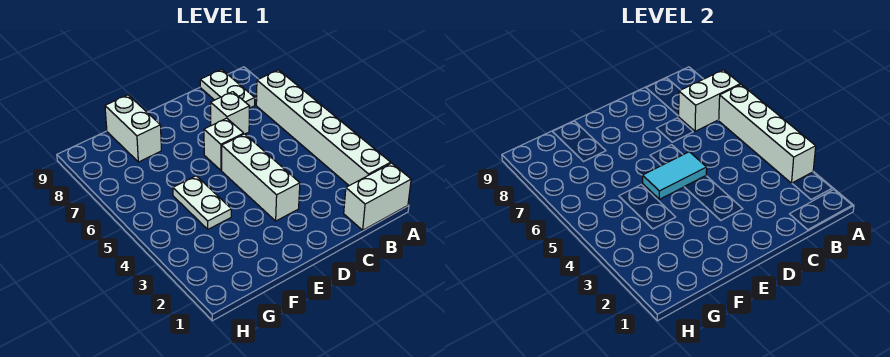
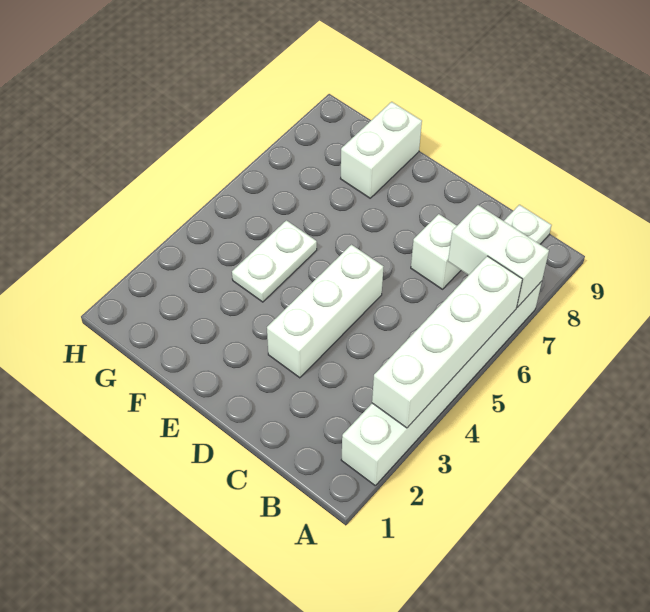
white brick A1:B1 level 1 -> none
cyan tile D5:E5 level 2 -> none
white brick D6 level 1 -> none

